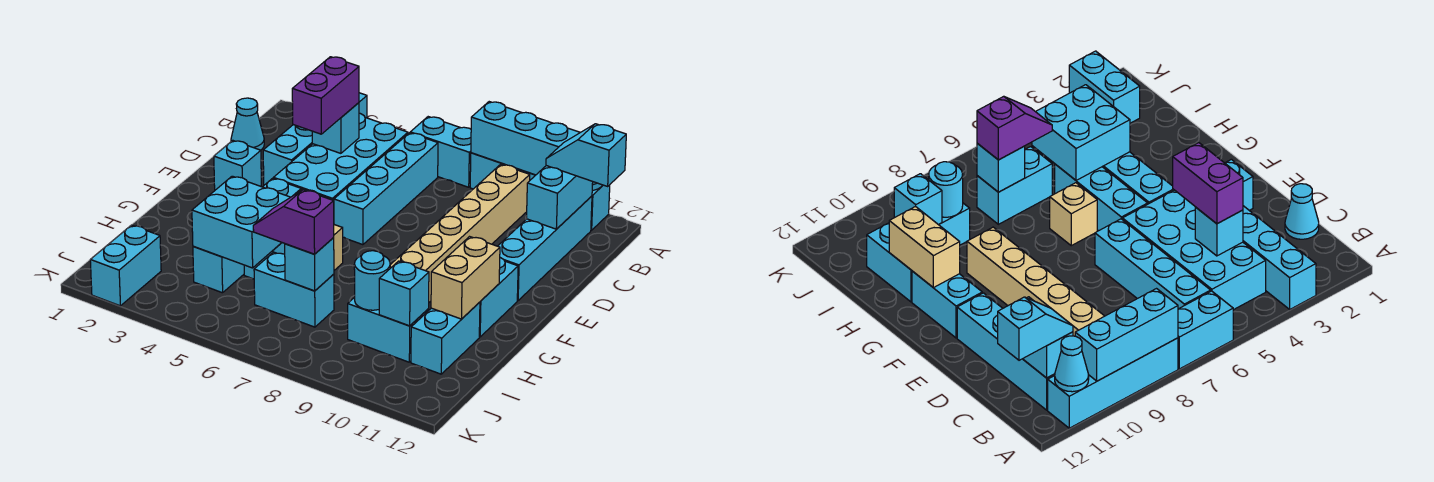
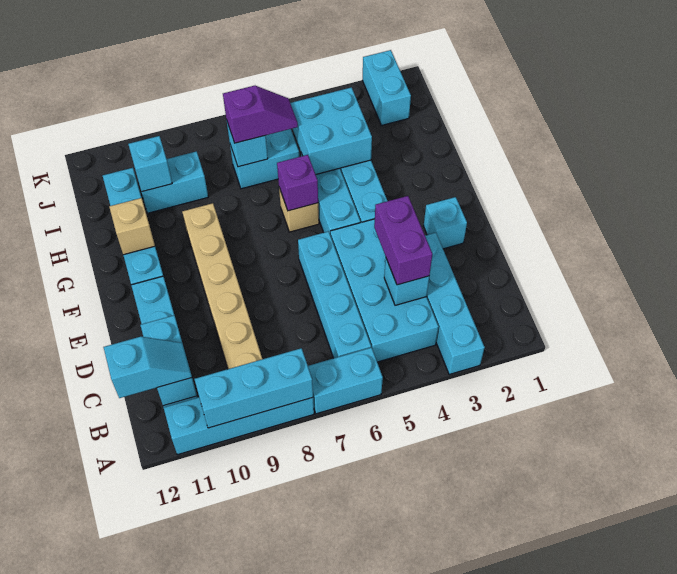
cyan cone A11 level 2 -> none
cyan cone C1 level 1 -> none
none -> purple brick G6 level 2
tan brick G11:H11 level 2 -> tan brick G11 level 2
cyan round brick I9 level 2 -> none

